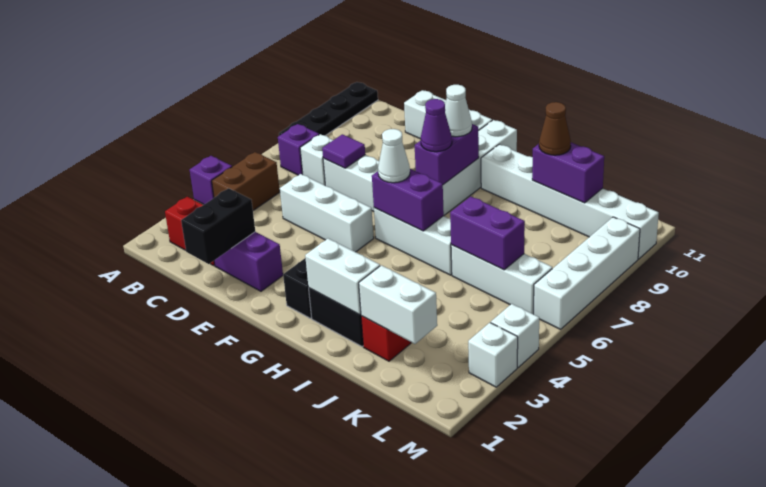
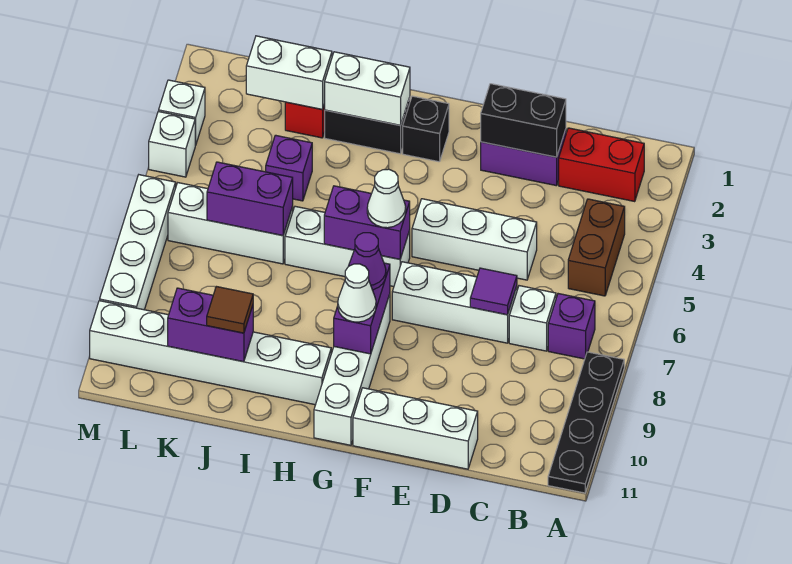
purple brick A4 level 1 -> purple brick J4 level 1
black brick D1:D2 level 2 -> black brick D2:E2 level 2
brown cone J10 level 3 -> brown tile J10 level 3

